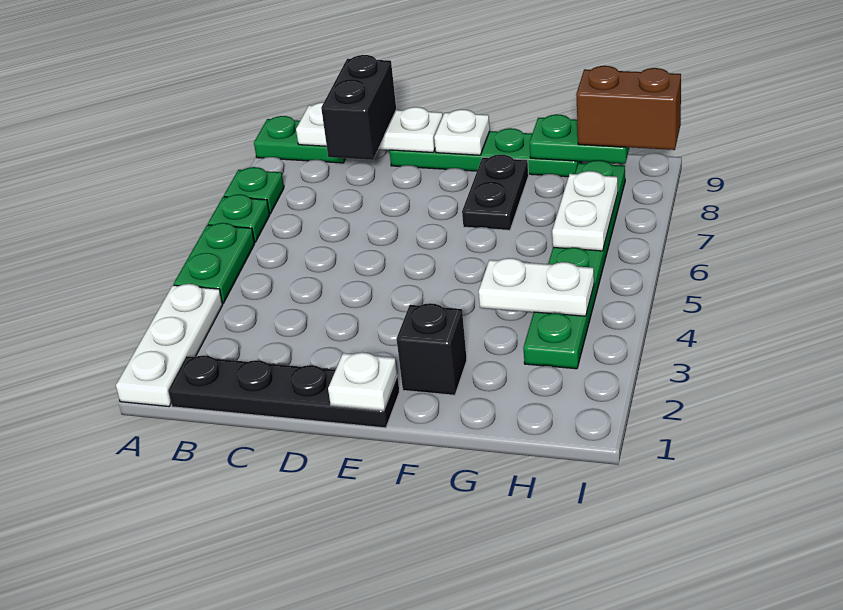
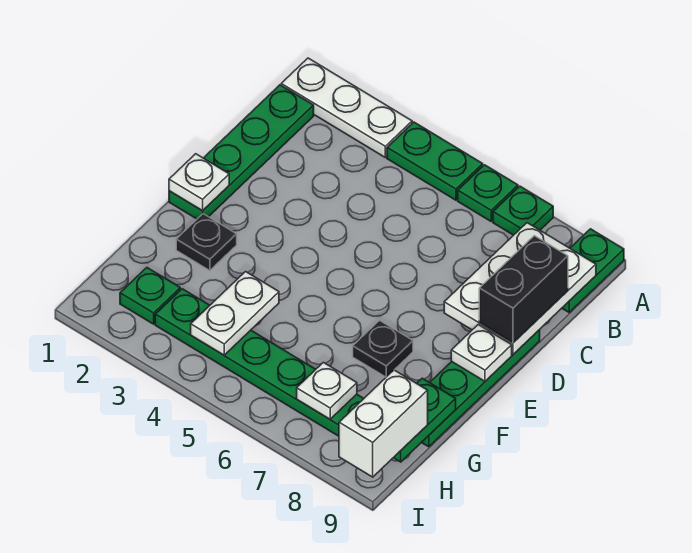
black plate B1:E1 level 1 -> green plate B1:E1 level 1
white plate B9:D9 level 2 -> white plate B8:D9 level 2
black brick C8:C9 level 3 -> black brick C9:D9 level 3
black brick F2 level 1 -> black plate F2 level 1
black plate F7:F8 level 1 -> black plate F7 level 1
none -> green plate H2 level 1
white plate H6:H7 level 2 -> white plate H7 level 2
brown brick H9:I9 level 3 -> white brick H9:I9 level 3

